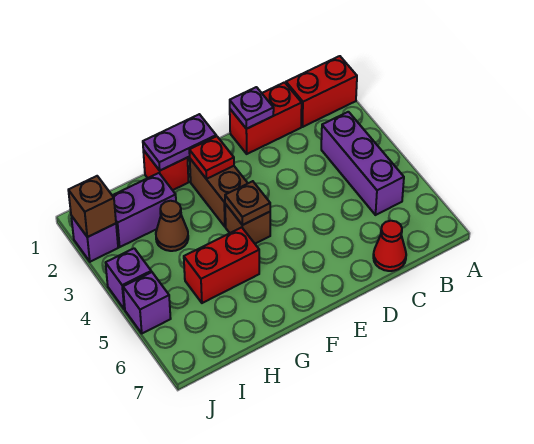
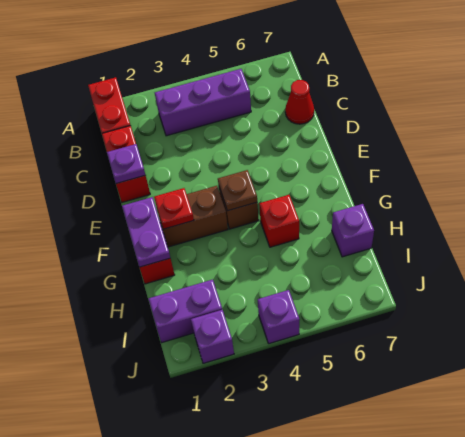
red brick G5:H5 level 1 -> red brick G5 level 1
purple brick H2:I2 level 1 -> purple brick I1:I2 level 1
brown cone H3 level 1 -> none
brown brick J2 level 2 -> none
purple brick J5 level 1 -> purple brick H7 level 1

